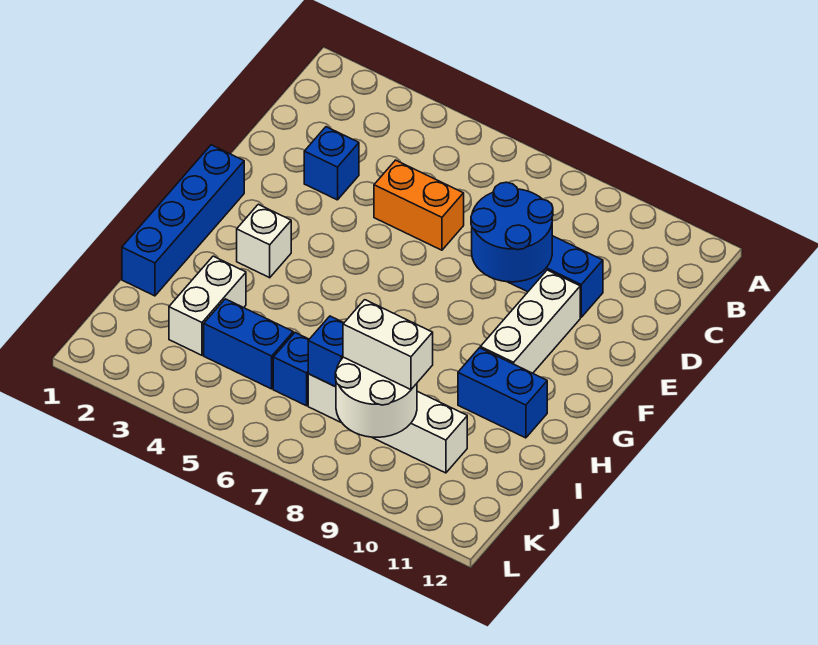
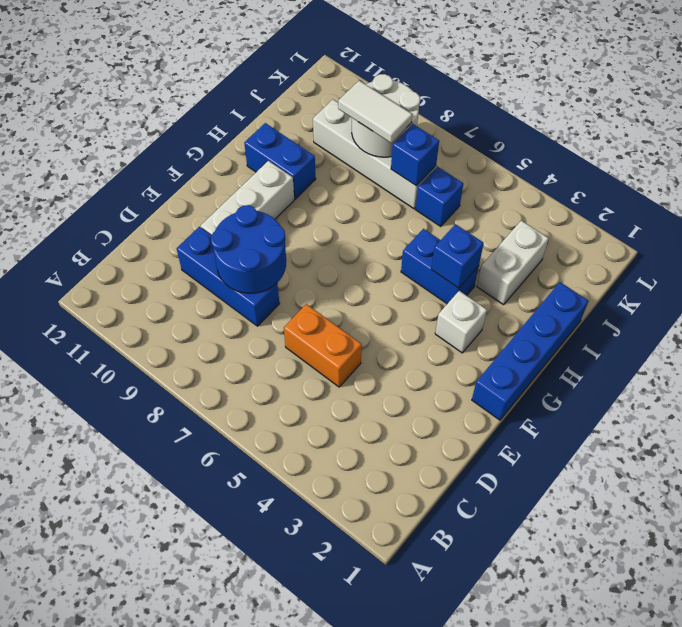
blue brick D3 level 1 -> blue brick H4 level 2
blue brick J4:J5 level 1 -> blue brick H4:H5 level 1
white brick J8:J9 level 3 -> white tile J8:J9 level 3

